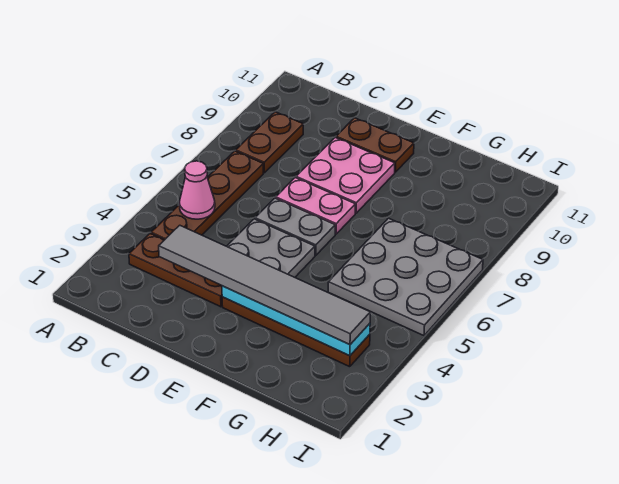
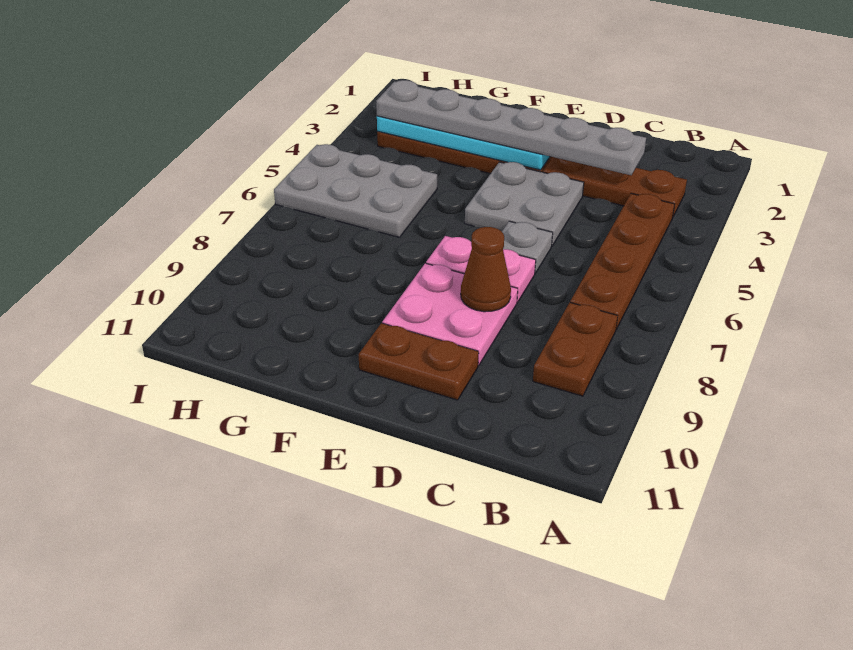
pink cone B5 level 2 -> none
grey tile C3:H3 level 3 -> grey plate C3:H3 level 3
grey plate D6:E6 level 1 -> grey plate D6 level 1
none -> brown cone D8 level 2
grey plate G5:I7 level 1 -> grey plate G5:I6 level 1

